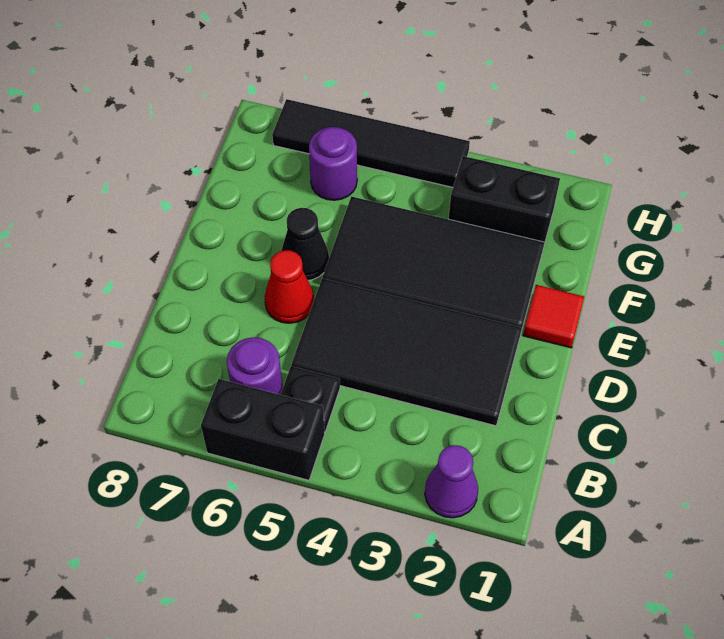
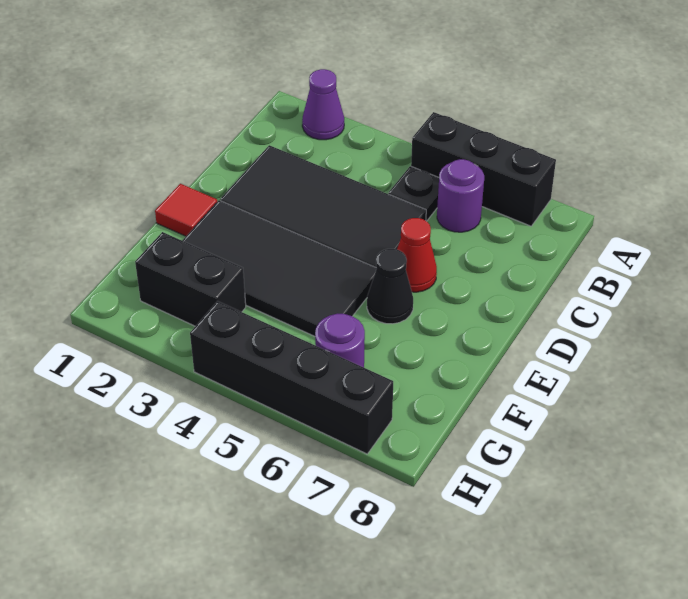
black brick A5:A6 level 1 -> black brick A5:A7 level 1
black tile H4:H7 level 1 -> black brick H4:H7 level 1

